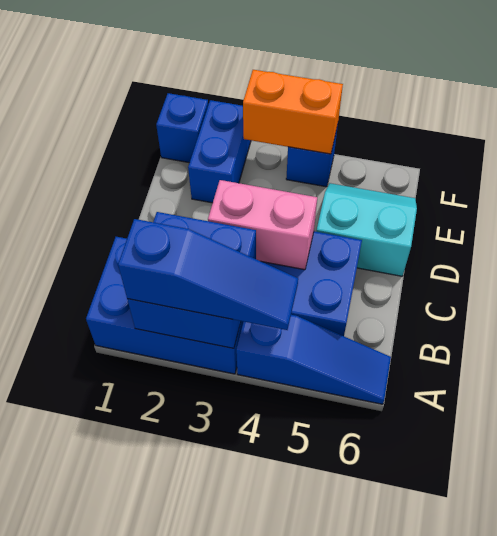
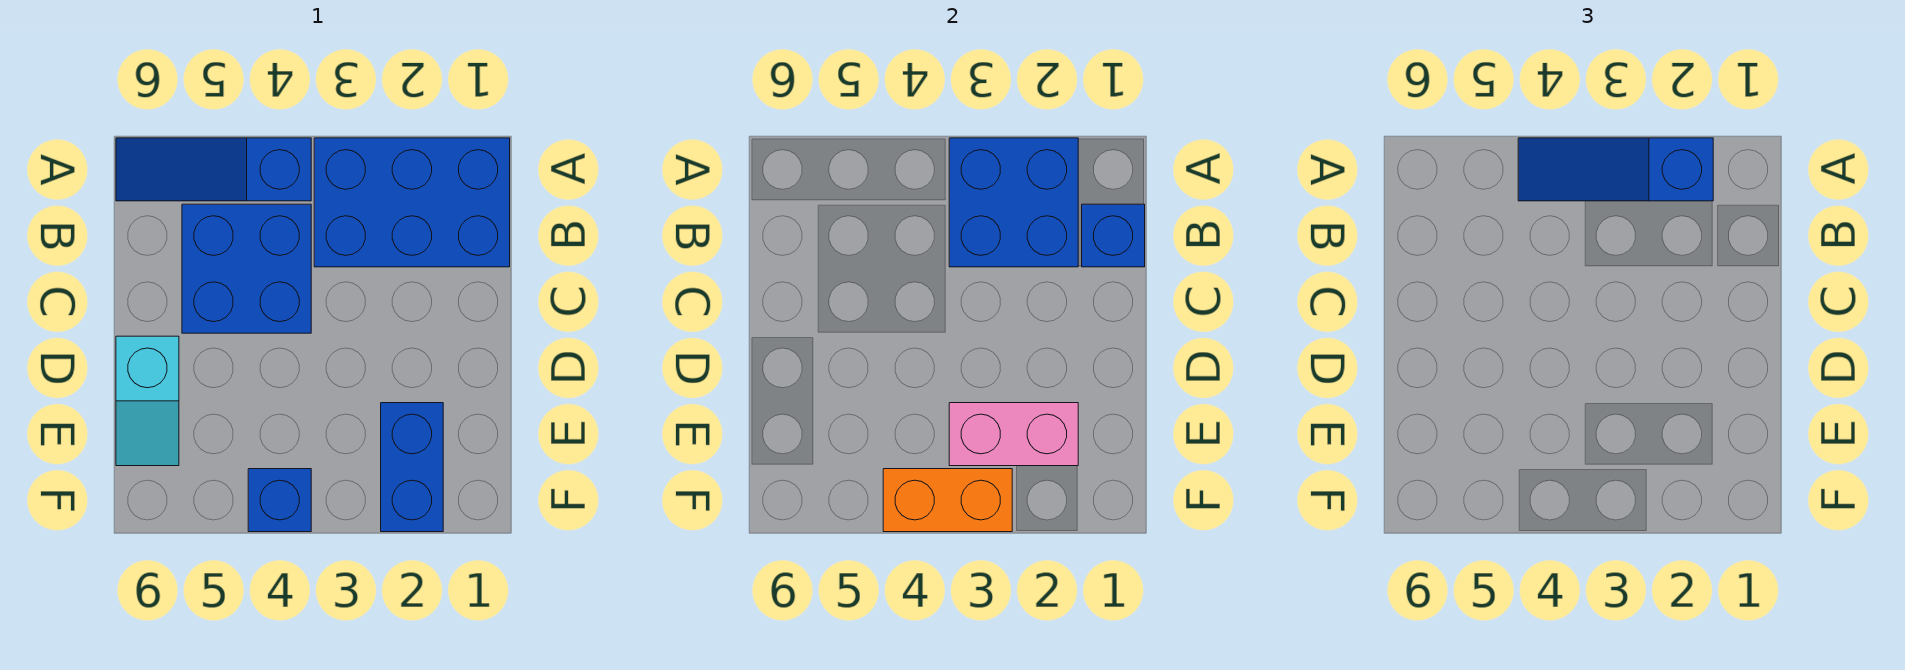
pink brick C3:C4 level 2 -> pink brick E2:E3 level 2
cyan slope D5:E6 level 1 top D -> cyan slope D6:E6 level 1 top D
blue brick F1 level 1 -> blue brick B1 level 2

